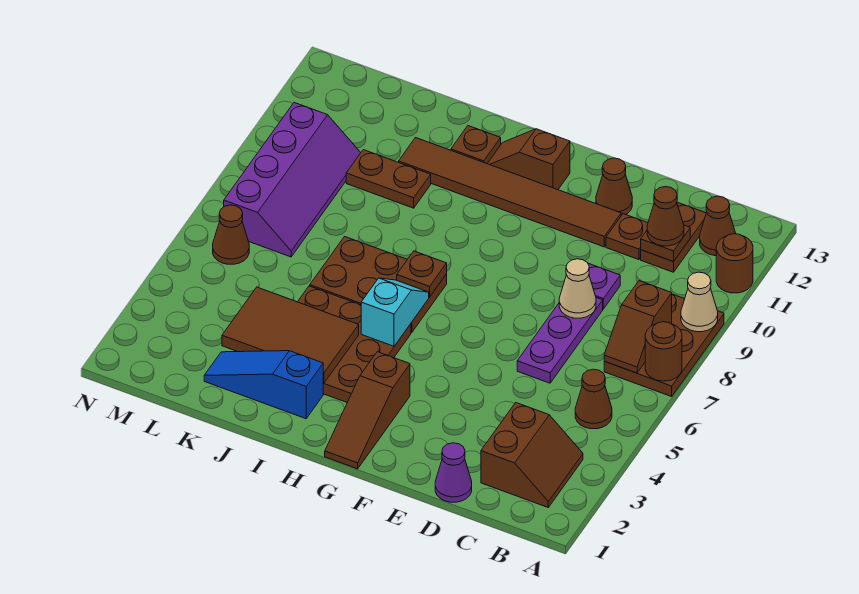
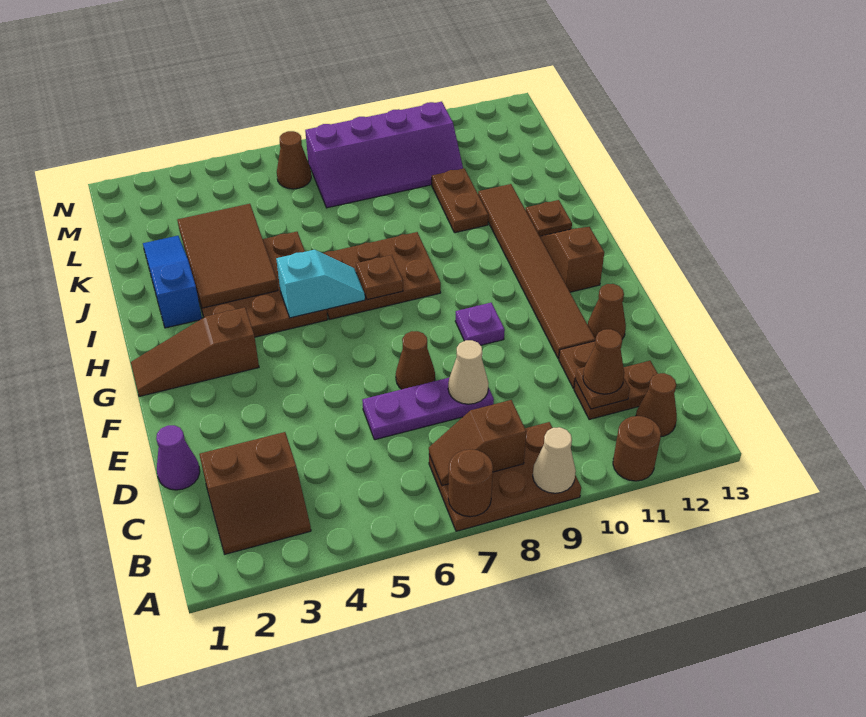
brown cone B5 level 1 -> brown cone E7 level 1
purple plate D9 level 1 -> purple plate F9 level 1
brown plate H6:J7 level 1 -> brown plate H6:I8 level 1

